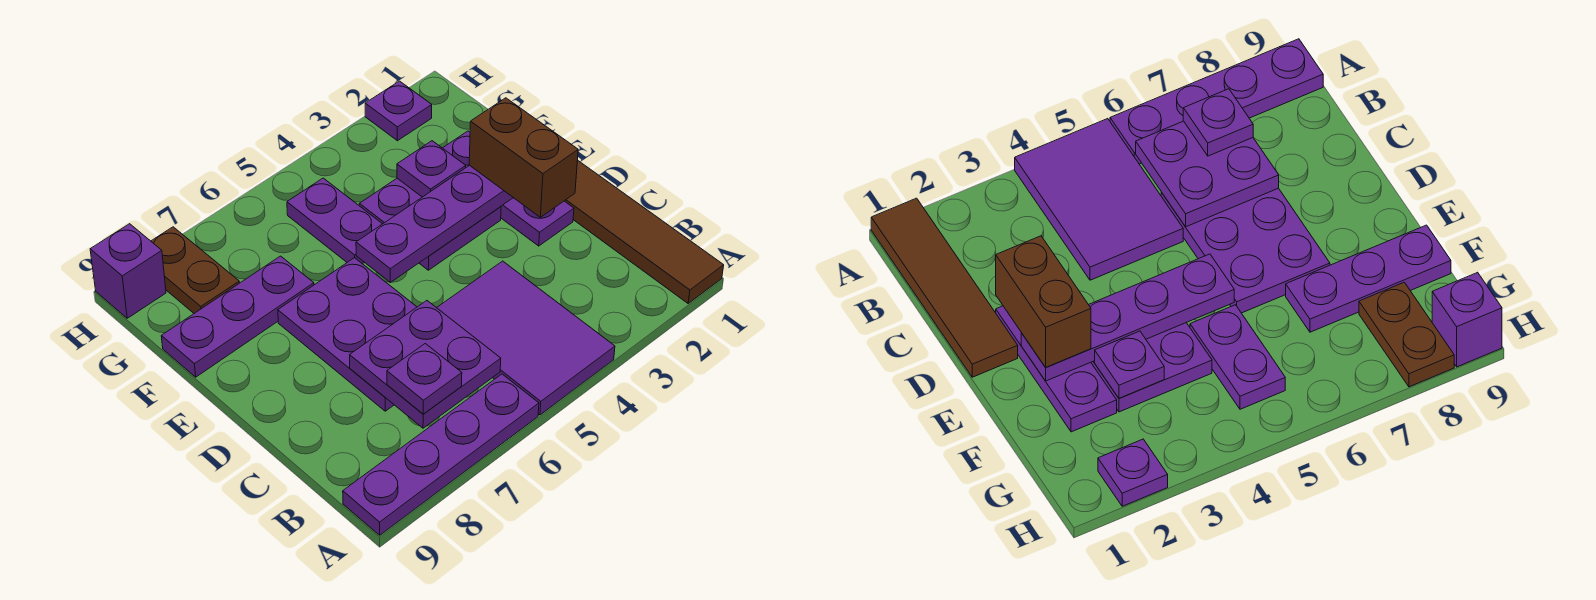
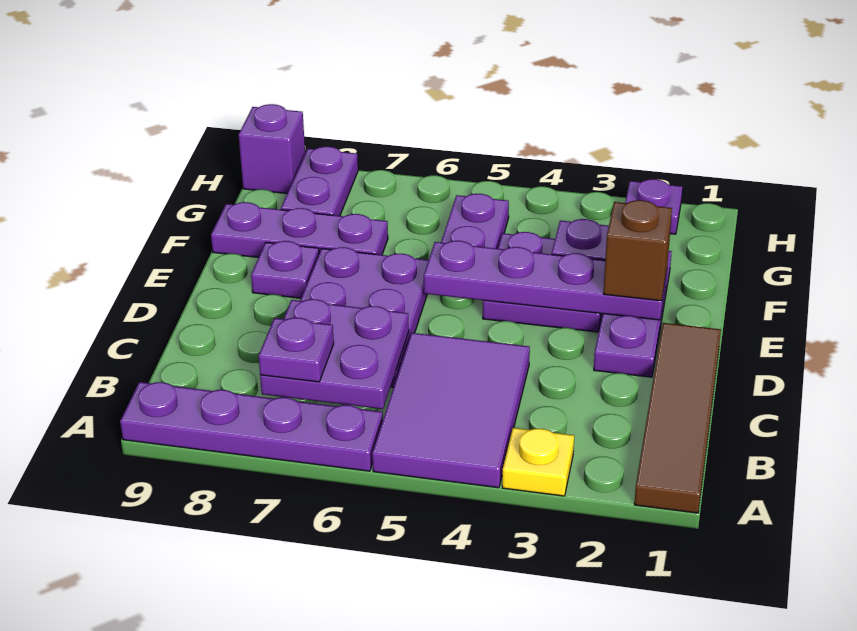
none -> yellow plate A3 level 1
brown brick D2:E2 level 3 -> brown brick E2 level 3
none -> purple plate E8 level 1
brown plate G8:H8 level 1 -> purple plate G8:H8 level 1

